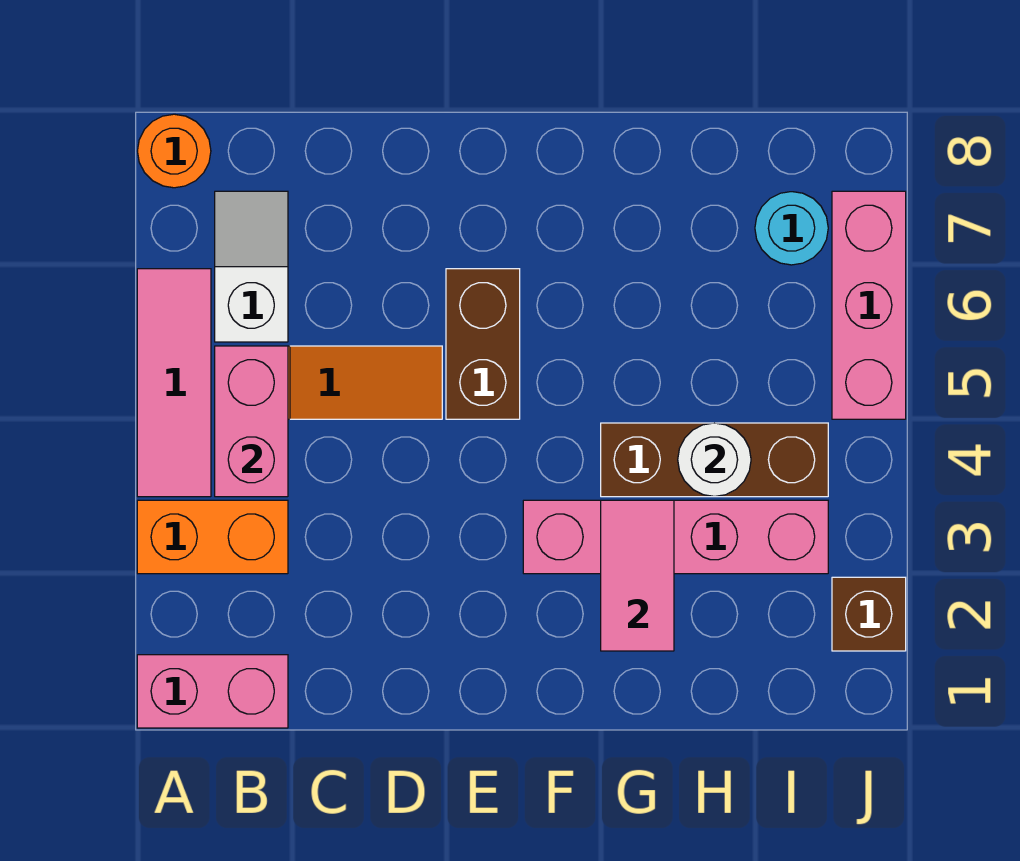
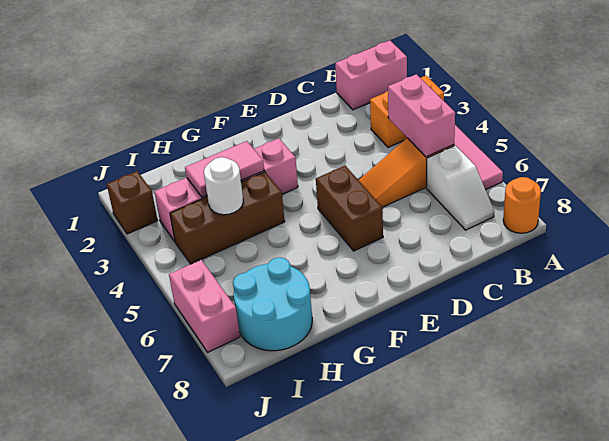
pink tile G2:G3 level 2 -> pink tile G3:H3 level 2
cyan round brick I7 level 1 -> cyan round brick H7:I8 level 1
pink brick J5:J7 level 1 -> pink brick J6:J7 level 1

